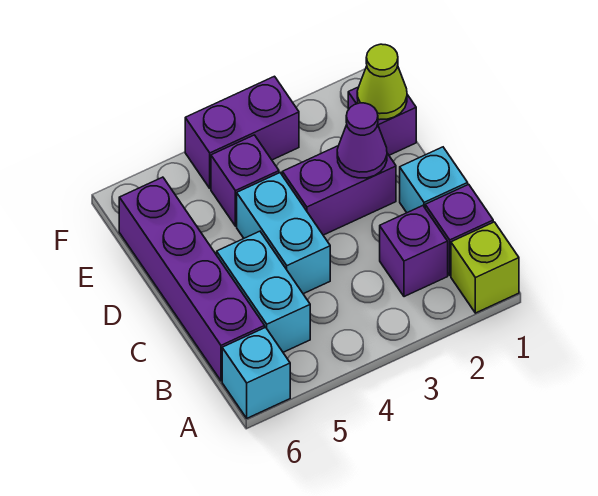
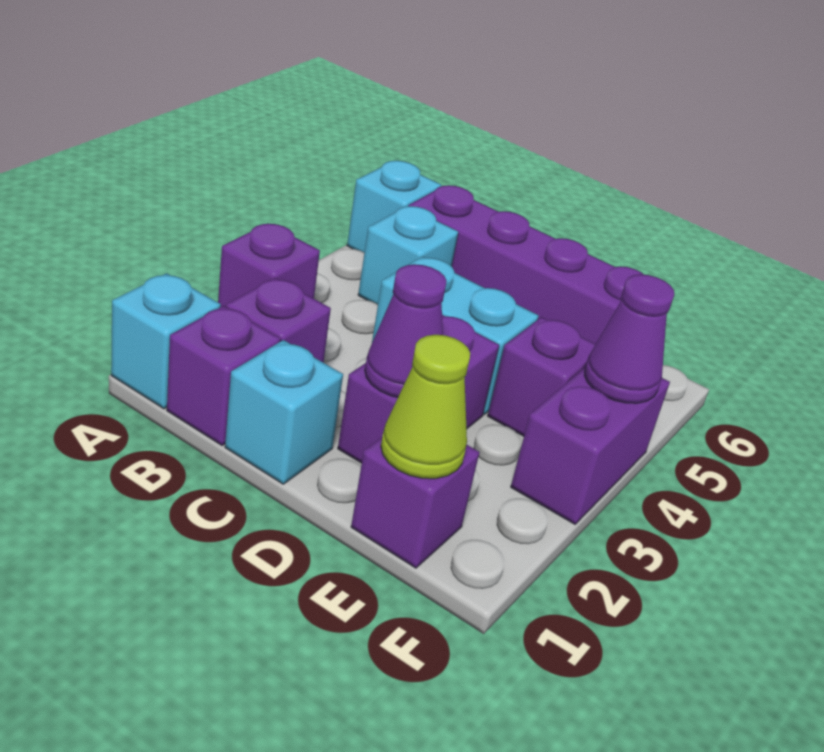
lime brick A1 level 1 -> cyan brick A1 level 1
none -> purple brick A3 level 1
cyan brick B5:C5 level 1 -> cyan brick B5 level 1
none -> purple cone F4 level 2

